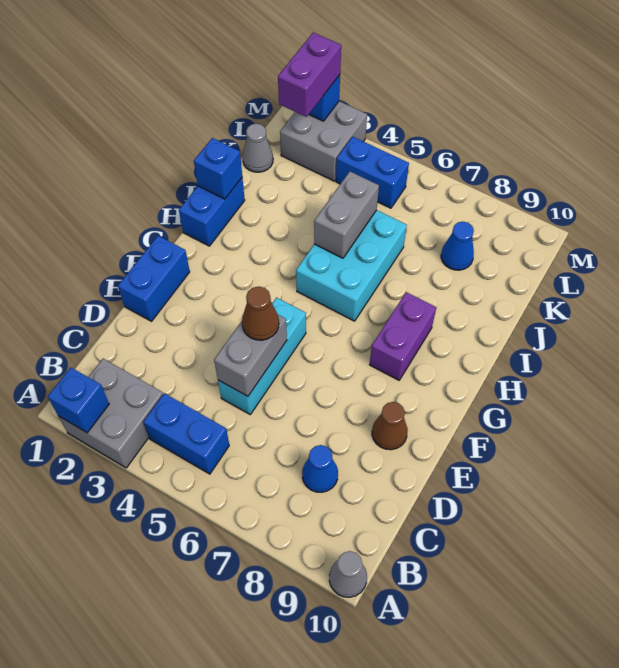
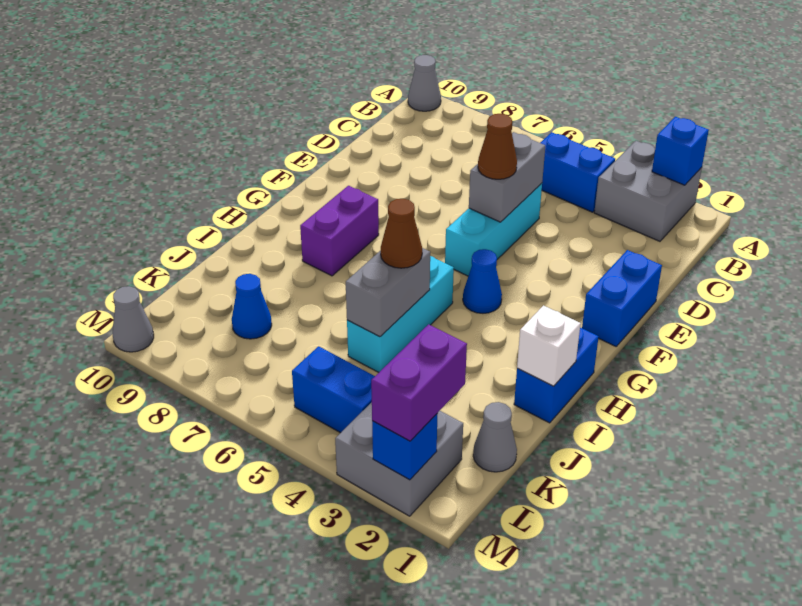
blue cone C8 level 1 -> blue cone G4 level 1
brown cone E9 level 1 -> brown cone I5 level 3
cyan brick H5:J6 level 1 -> cyan brick H5:J5 level 1
blue brick I1 level 2 -> white brick I1 level 2
none -> grey cone M10 level 1

